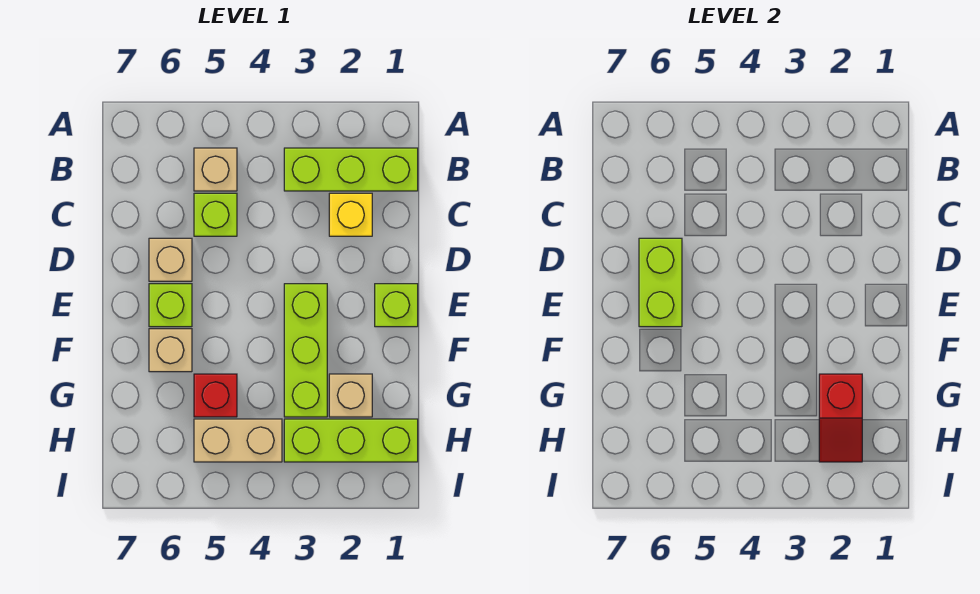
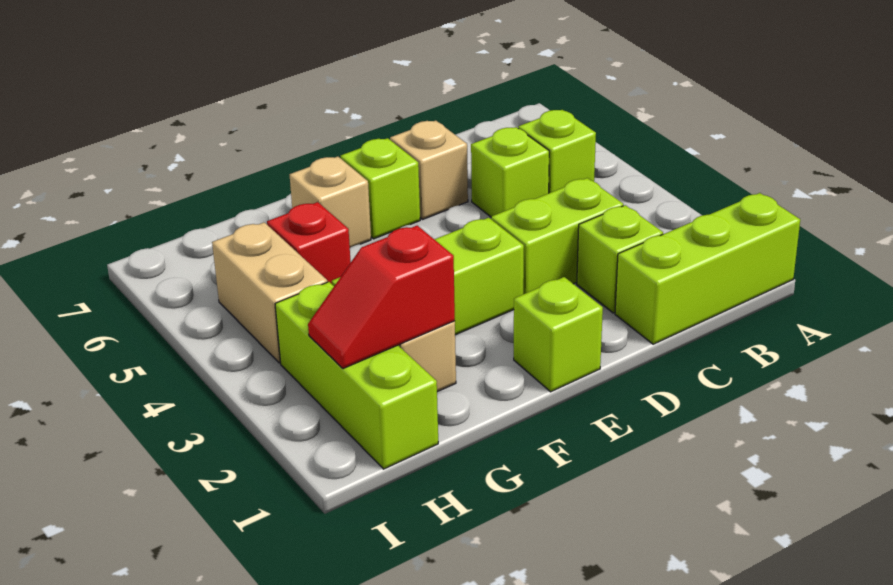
lime brick B1:B3 level 1 -> lime brick A1:C1 level 1
tan brick B5 level 1 -> lime brick B5 level 1
yellow brick C2 level 1 -> lime brick C2 level 1
lime brick D6:E6 level 2 -> lime brick C3:D3 level 1

